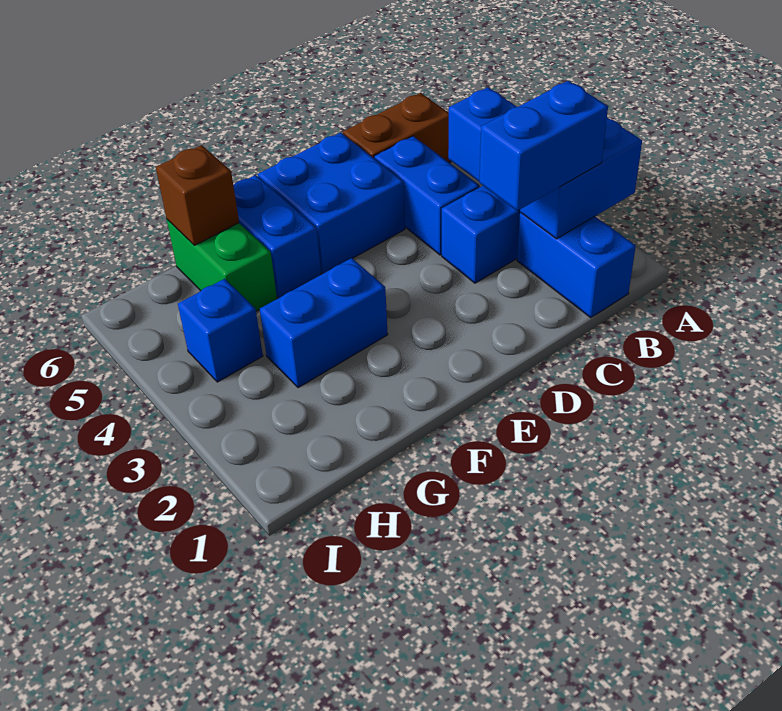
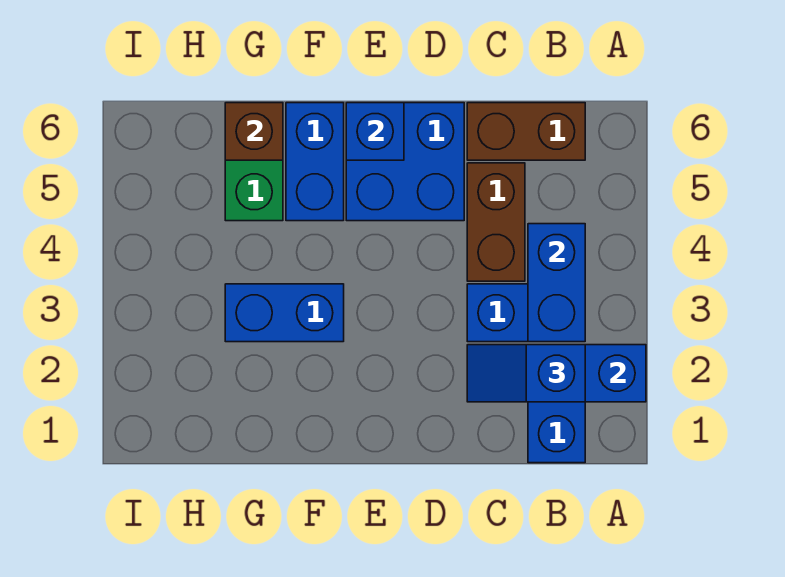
blue brick B2:C2 level 3 -> blue slope B2:C2 level 3 top B
blue brick C4:C5 level 1 -> brown brick C4:C5 level 1
blue brick H4 level 1 -> blue brick E6 level 2

